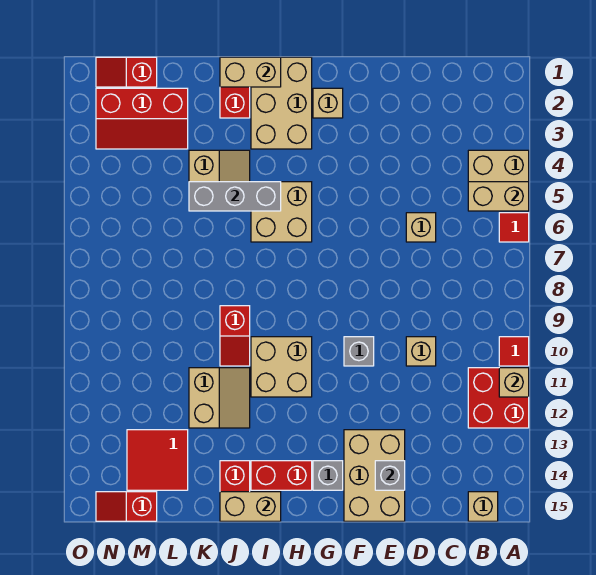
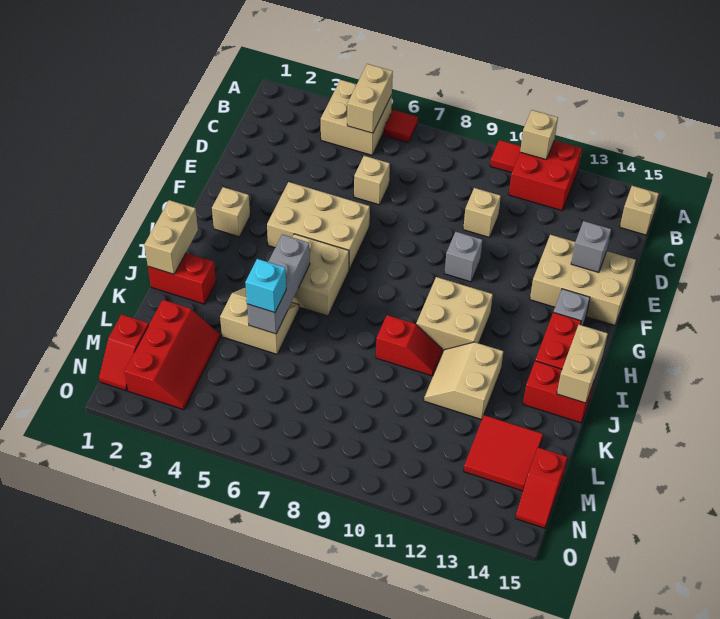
tan brick H1:I3 level 1 -> tan brick F4:G6 level 1
tan slope J11:K12 level 1 top K -> tan slope J11:K12 level 1 top 12
none -> cyan brick K5 level 3

